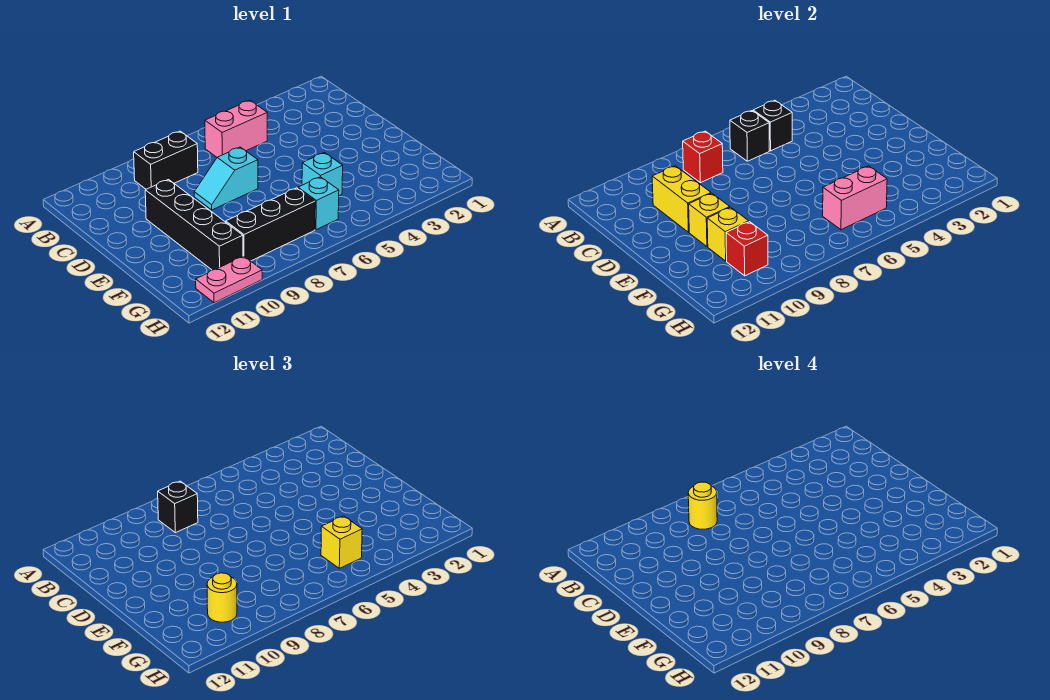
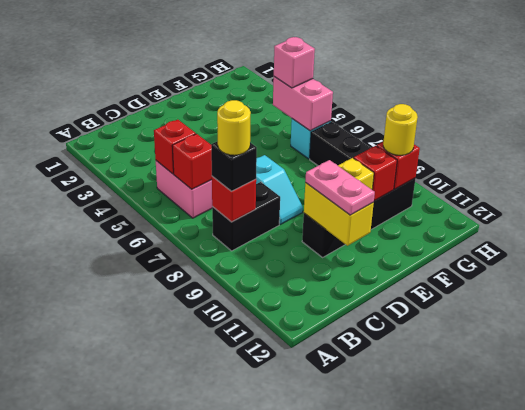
black brick B5 level 2 -> red brick B5 level 2
black brick B6 level 2 -> red brick B6 level 2
black brick B8:B9 level 1 -> black brick B8:C8 level 1
yellow brick C10:D10 level 2 -> yellow brick D10:D11 level 2
cyan brick F5 level 1 -> none
yellow brick F10 level 2 -> red brick F10 level 2
yellow brick G5 level 3 -> pink brick G5 level 3
pink plate H10:H11 level 1 -> pink plate D10:D11 level 3

